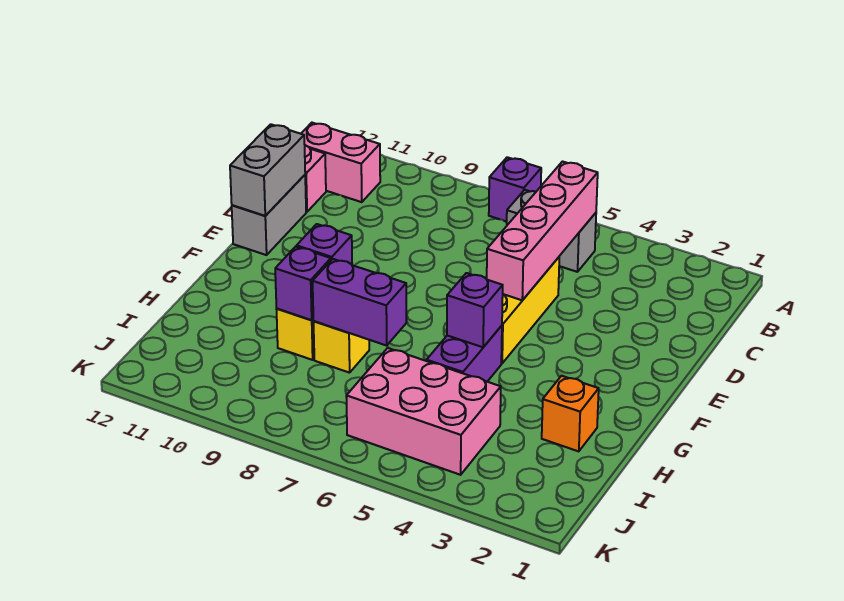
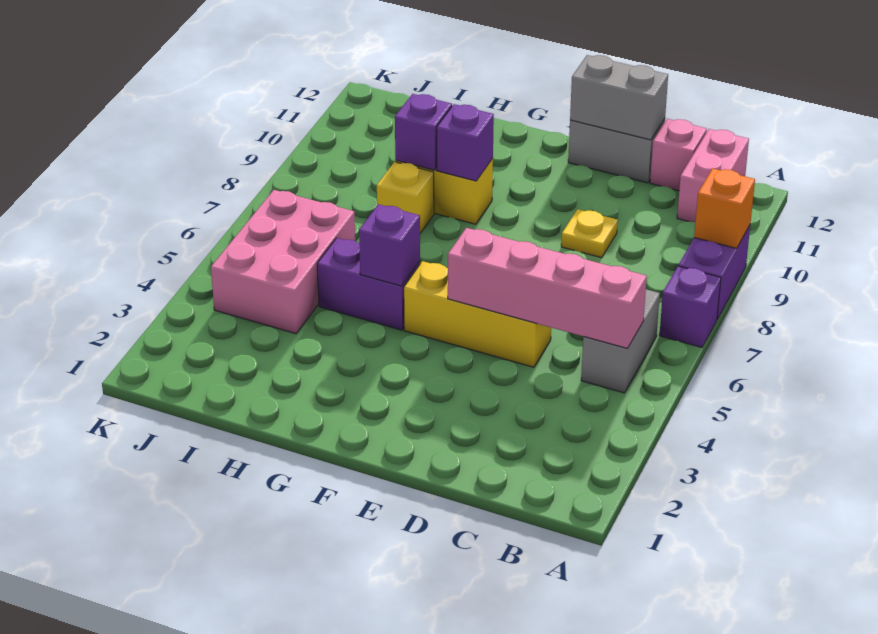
none -> yellow plate D9 level 1
orange brick H2 level 1 -> orange brick A9 level 2
purple brick H7:H8 level 2 -> purple brick A8:A9 level 1

